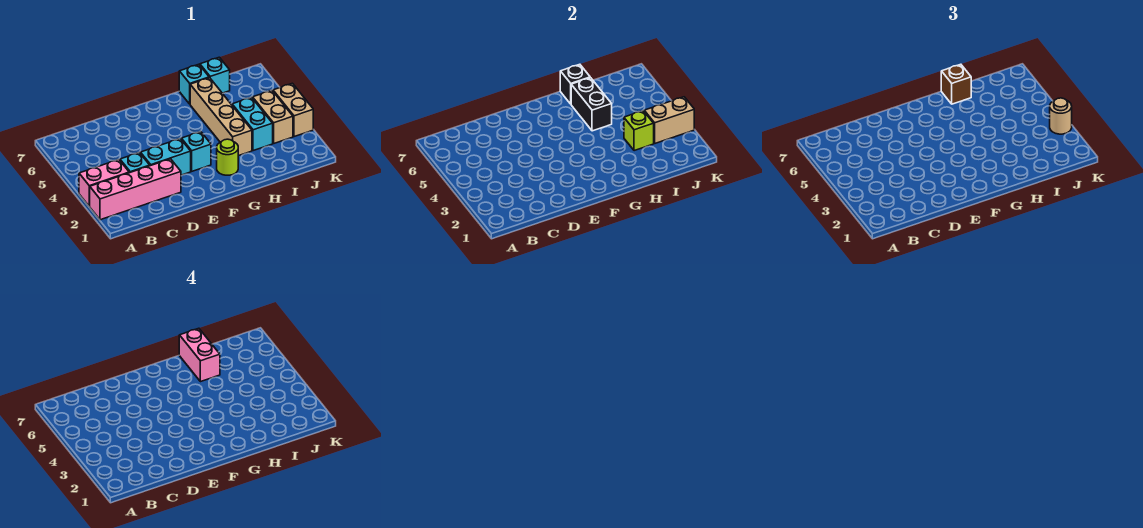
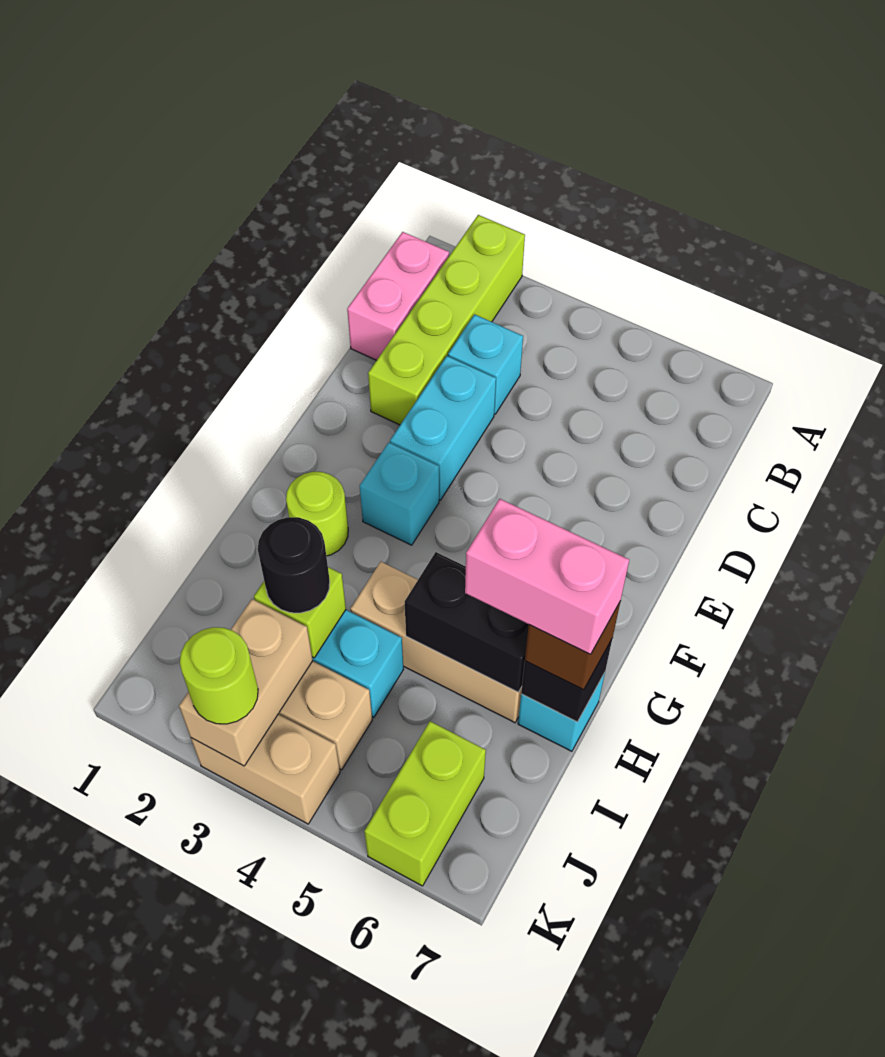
pink brick A2:D2 level 1 -> lime brick A2:D2 level 1
pink brick A3:B3 level 1 -> pink brick B1:C1 level 1
tan brick H3:H6 level 1 -> tan brick H4:H6 level 1
none -> black round brick I3 level 3
cyan brick I7 level 1 -> none
none -> lime brick J6:K6 level 1
tan round brick K3 level 3 -> lime round brick K3 level 3

